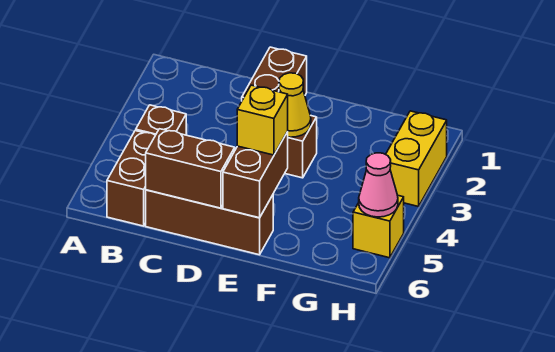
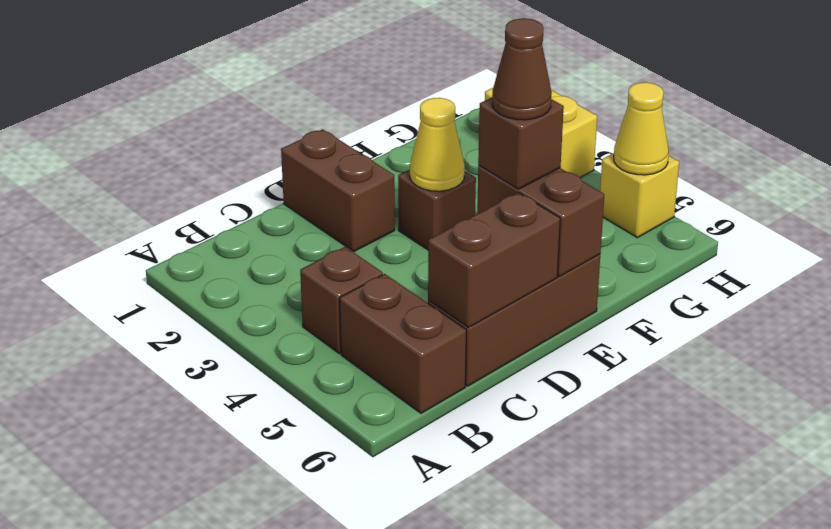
yellow brick E5 level 3 -> brown brick E5 level 3
none -> brown cone E5 level 4
pink cone H5 level 2 -> yellow cone H5 level 2

